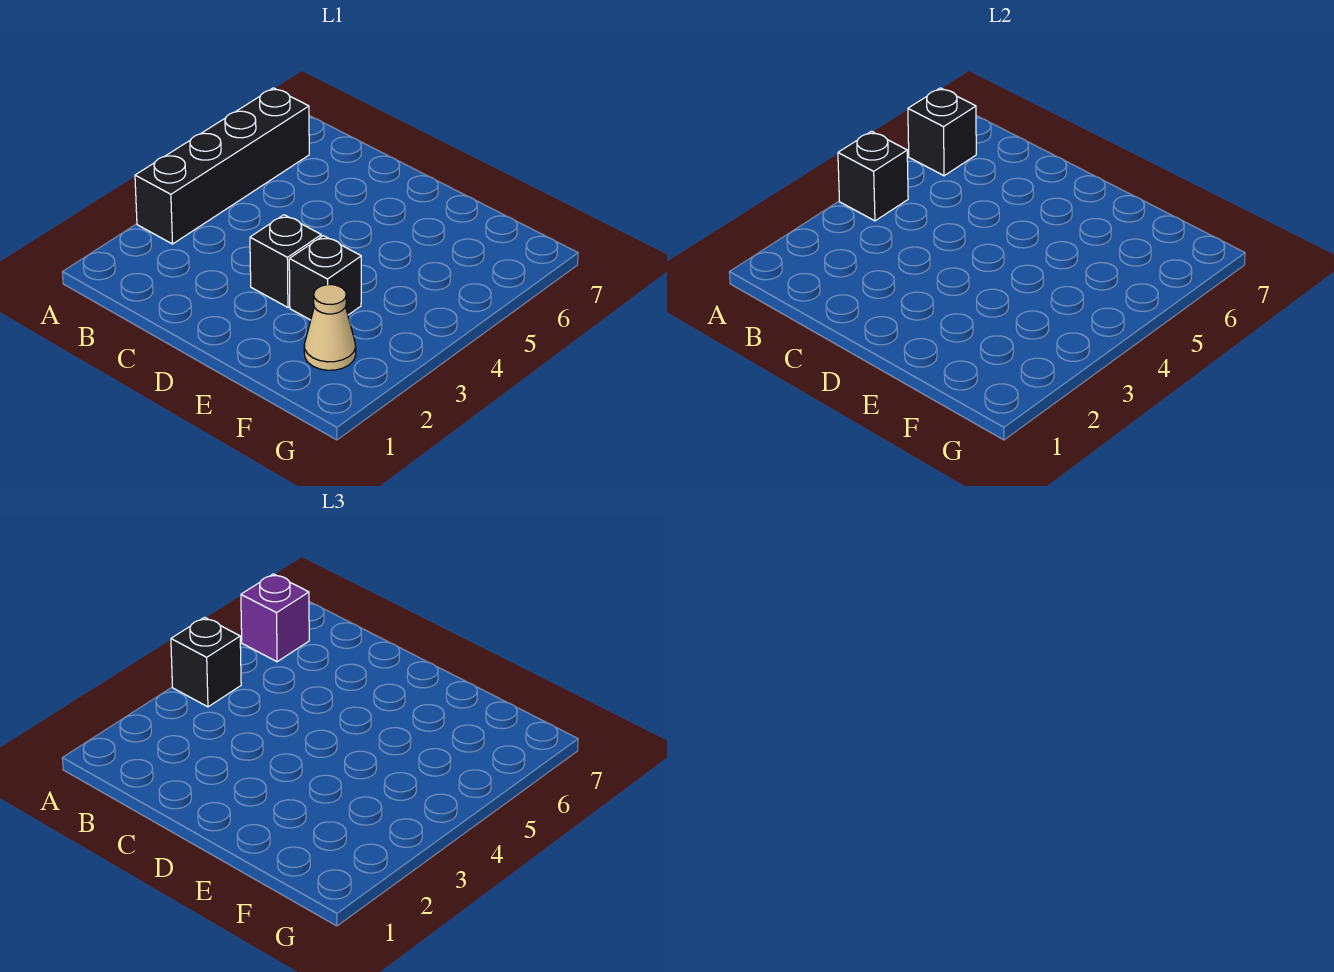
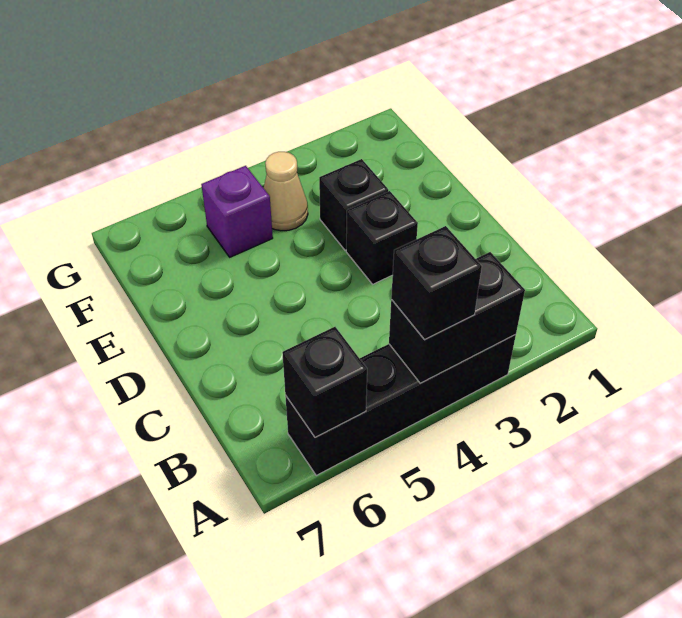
black brick A4 level 2 -> black brick A3:A4 level 2
purple brick A6 level 3 -> purple brick F5 level 1
tan cone F2 level 1 -> tan cone F4 level 1

